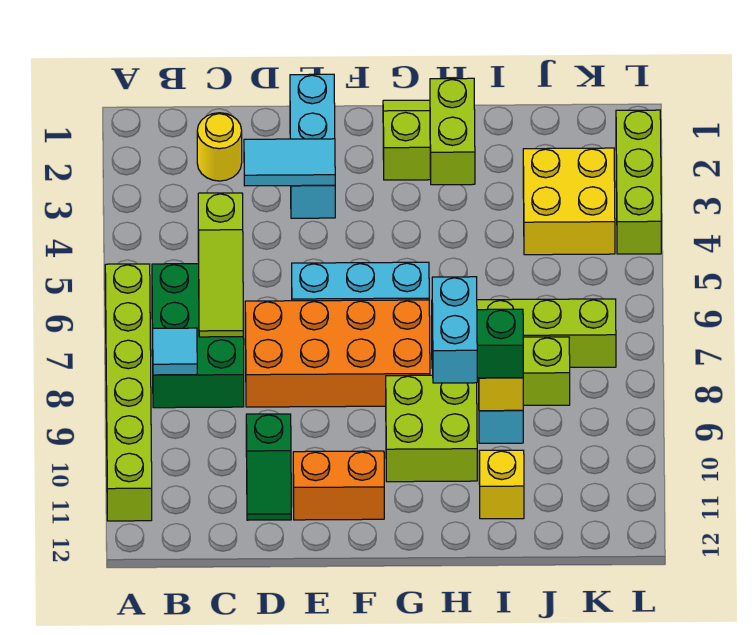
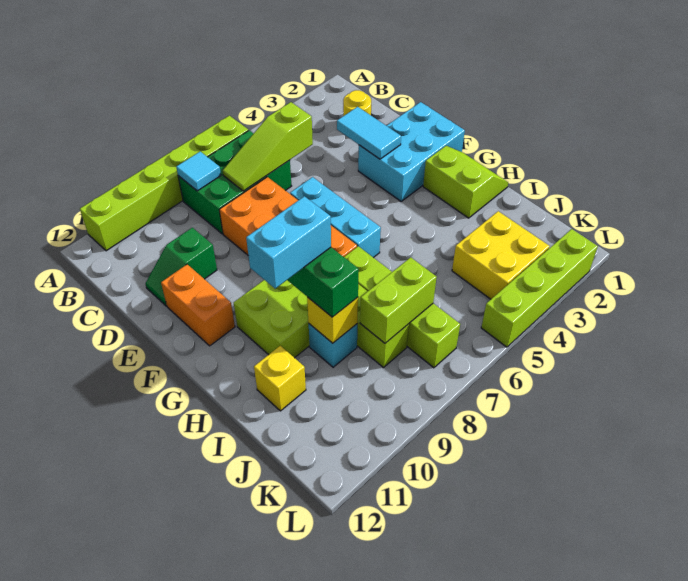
cyan brick E1:E3 level 1 -> cyan brick E1:F3 level 1
lime brick H2:H3 level 2 -> lime brick J7:J8 level 2
lime brick L2:L4 level 1 -> lime brick L2:L5 level 1

